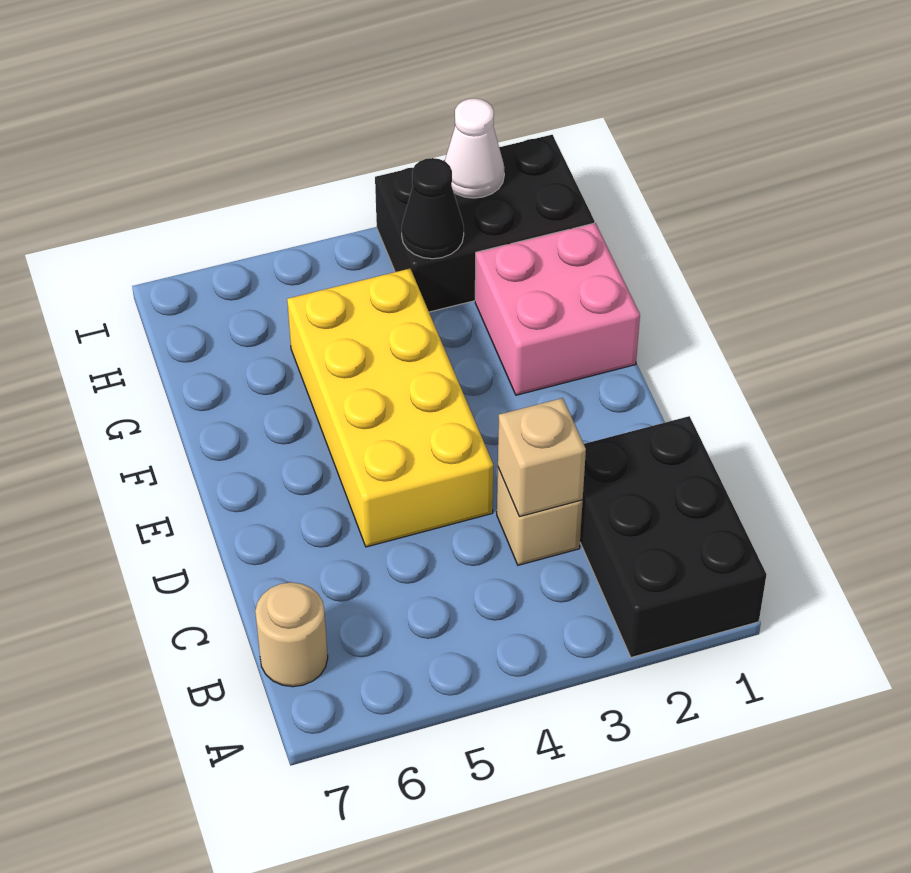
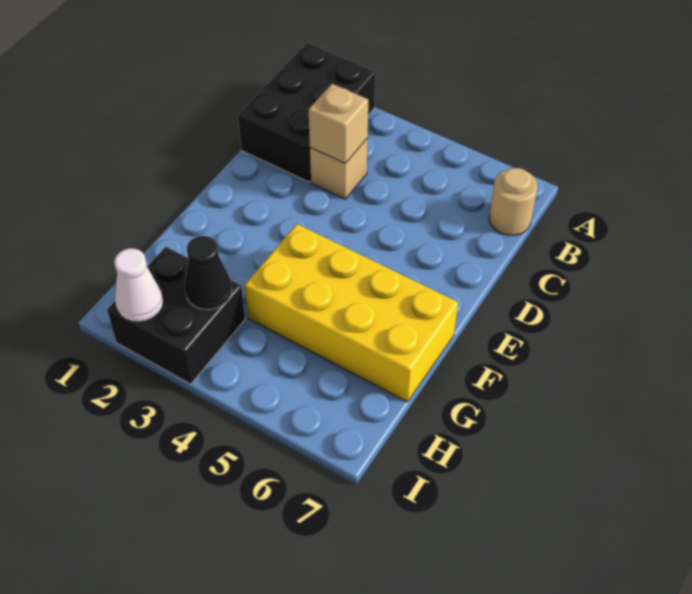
yellow brick D4:G5 level 1 -> yellow brick F4:G7 level 1
pink brick F1:G2 level 1 -> none
black brick H1:I3 level 1 -> black brick H2:I3 level 1

